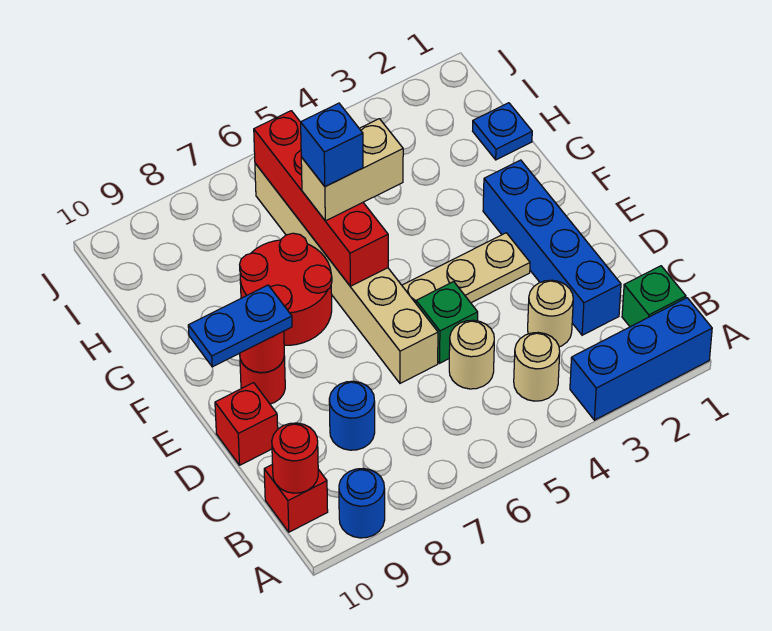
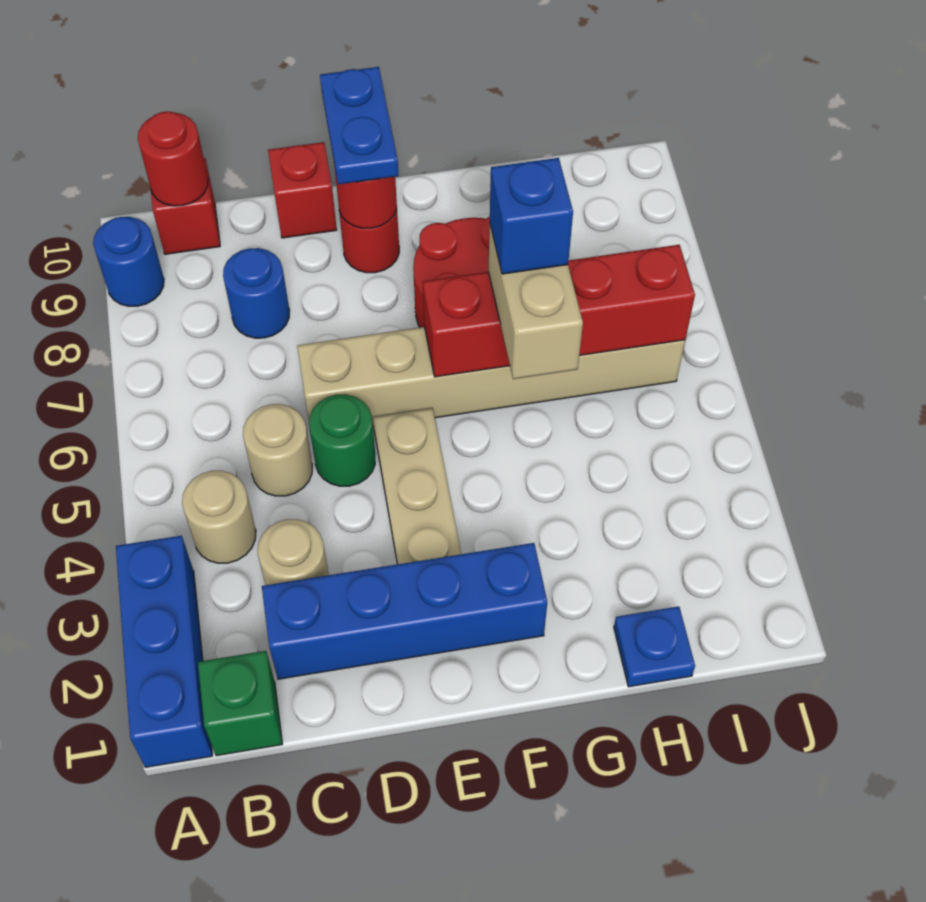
green brick D5 level 1 -> green round brick D5 level 1

